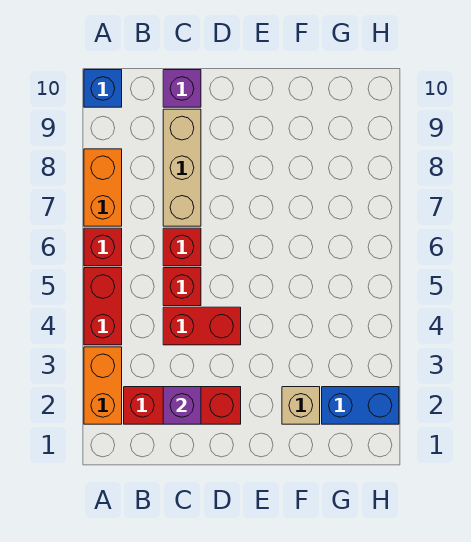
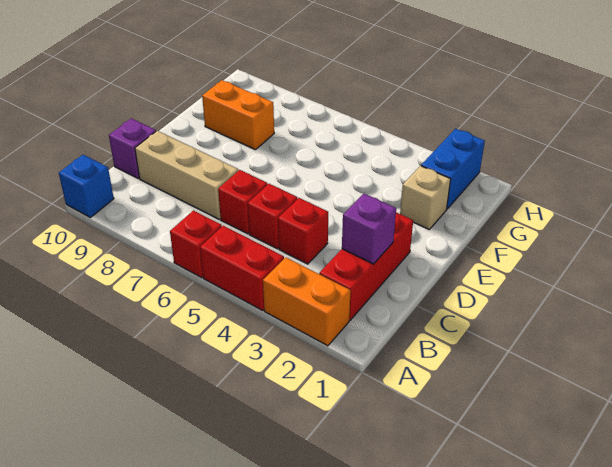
orange brick A7:A8 level 1 -> orange brick F8:F9 level 1
red brick C4:D4 level 1 -> red brick C4 level 1

